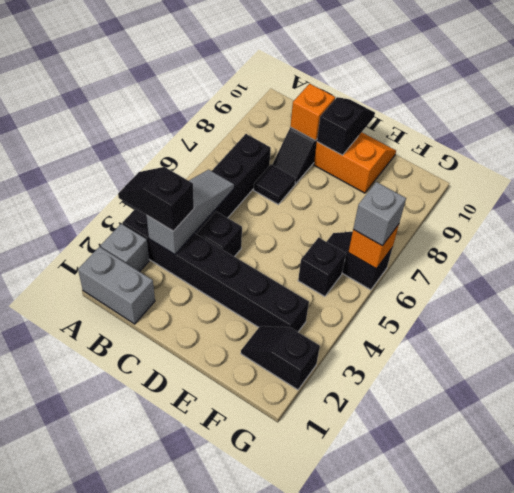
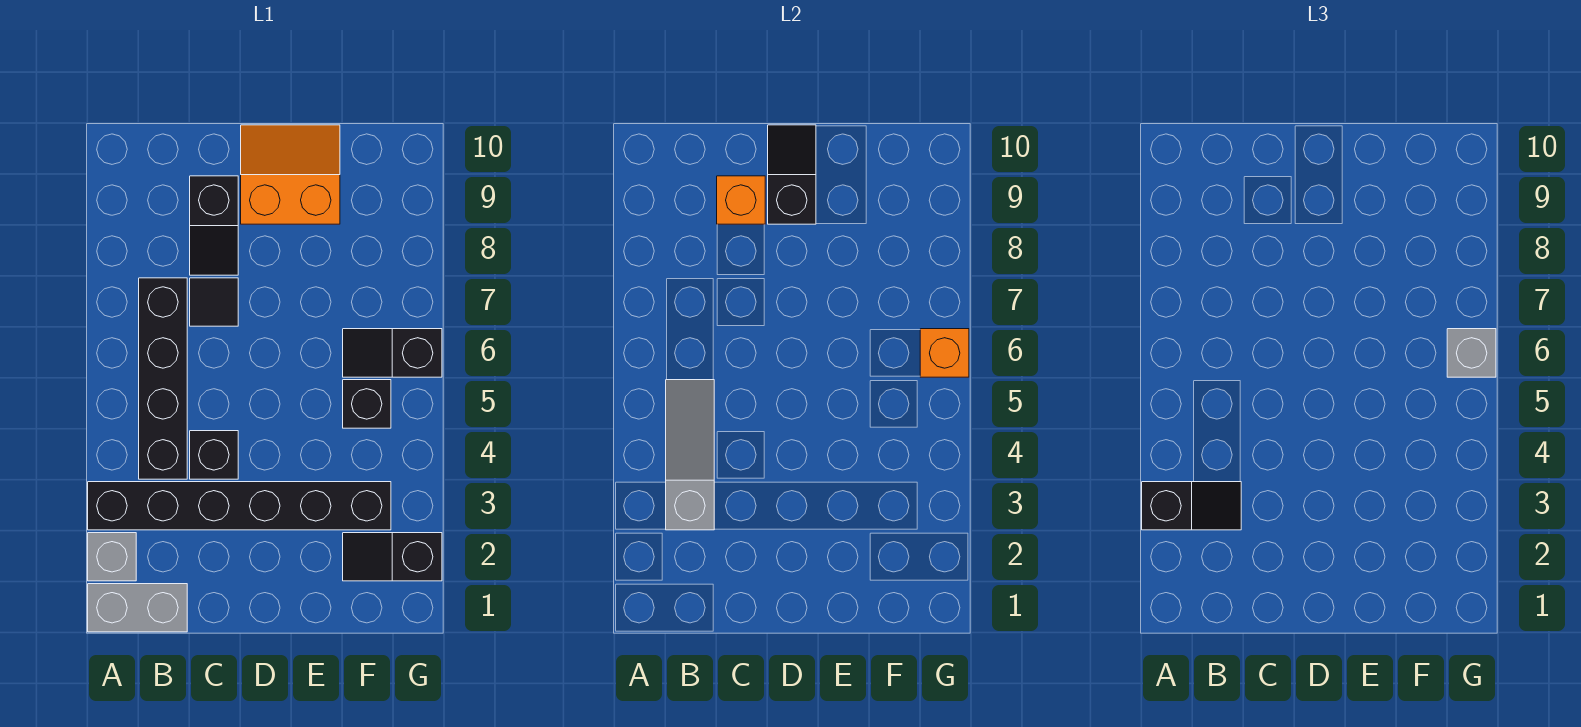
black slope A3:B3 level 3 top B -> black slope A3:B3 level 3 top A

